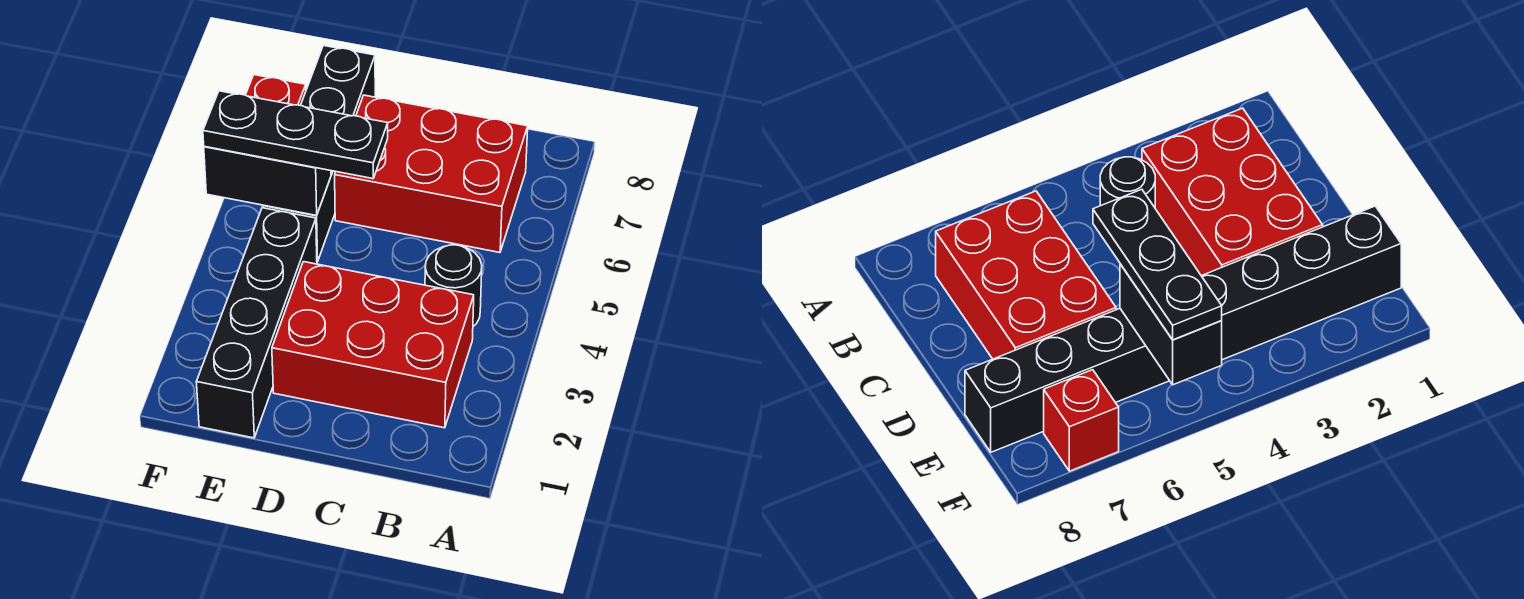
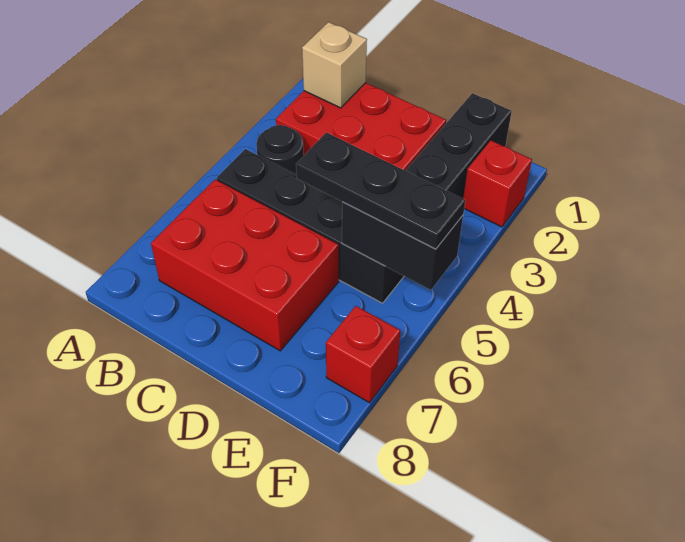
none -> tan brick B2 level 2
black brick E5:E8 level 1 -> black brick B5:E5 level 1
none -> red brick F2 level 1

